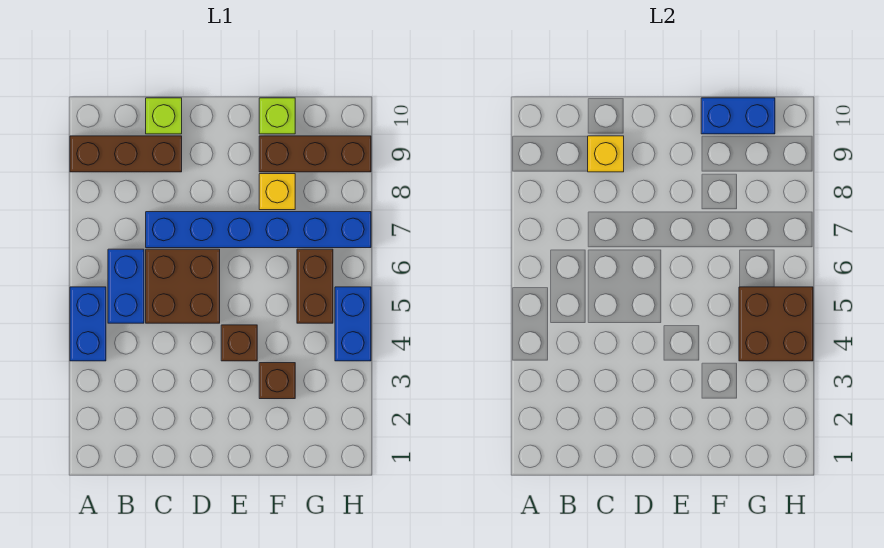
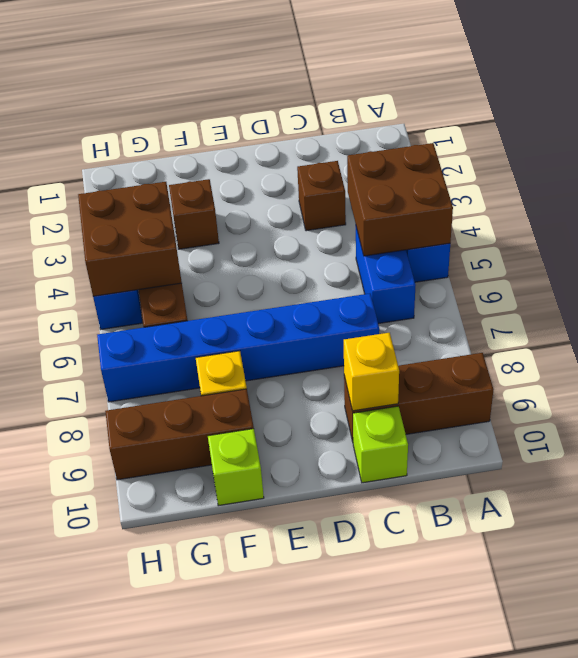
brown brick C5:D6 level 1 -> brown brick A4:B5 level 2
brown brick E4 level 1 -> brown brick C3 level 1
blue brick F10:G10 level 2 -> none

